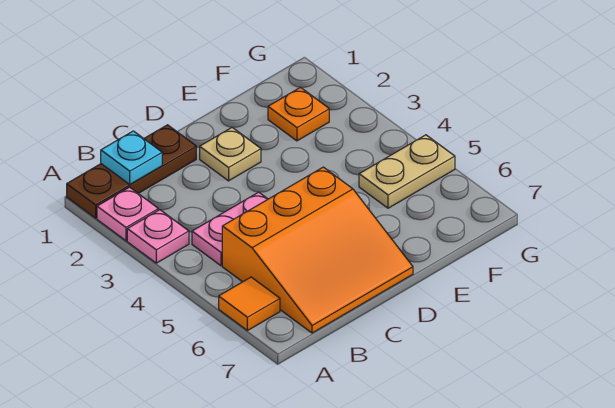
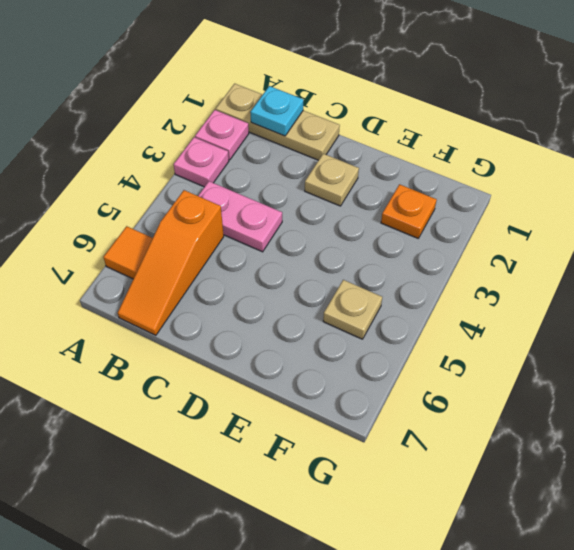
brown plate A1:C1 level 1 -> tan plate A1:C1 level 1
orange slope B5:D7 level 1 top 5 -> orange slope B5:B7 level 1 top 5
tan plate F5:G5 level 1 -> tan plate F5 level 1

